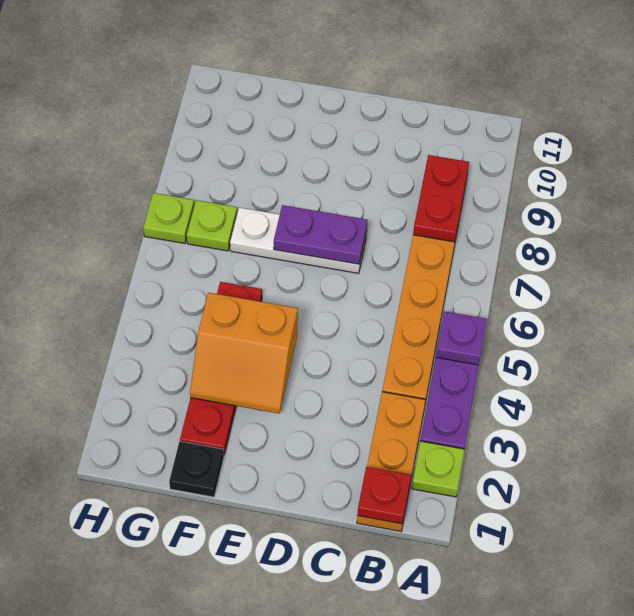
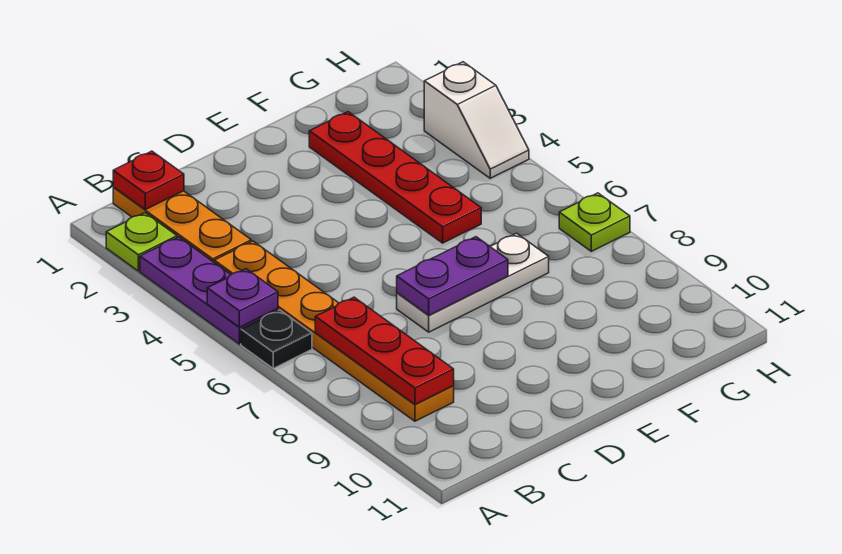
red plate B8:B9 level 2 -> red plate B7:B9 level 2
orange slope E3:F4 level 2 top 4 -> none
black plate F1 level 1 -> black plate A6 level 1
lime plate G7 level 1 -> none
none -> white slope H3:H4 level 1 top 3

